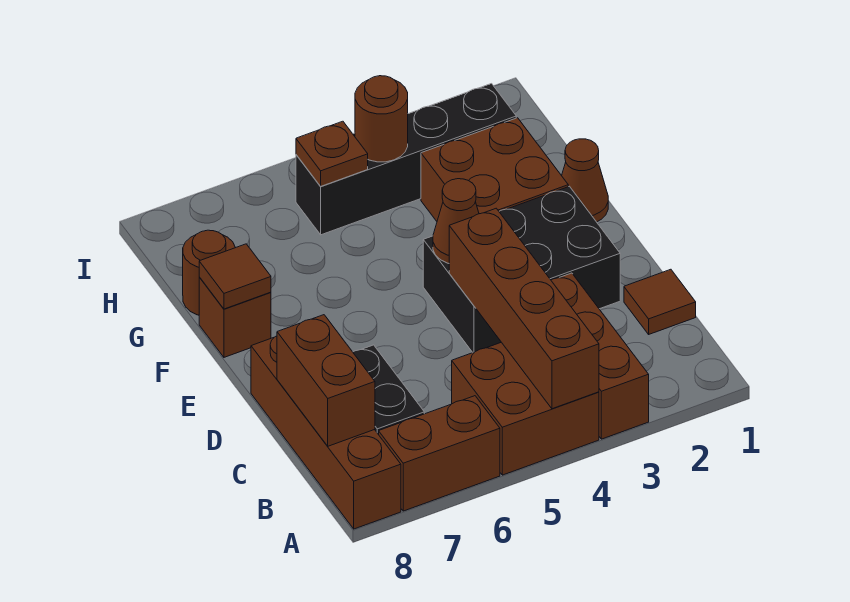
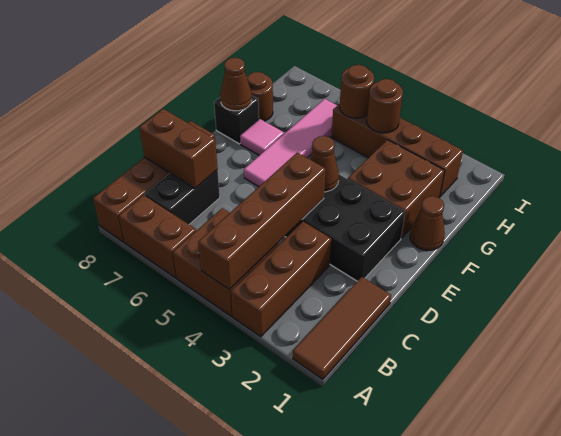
brown brick B8:C8 level 2 -> brown brick C7:C8 level 2
brown tile C1 level 1 -> brown tile A1:C1 level 1
none -> pink tile E6:H6 level 1
none -> pink tile F7 level 1
brown brick F8 level 1 -> black brick F8 level 1
brown tile F8 level 2 -> brown cone F8 level 2
black brick H2:H5 level 1 -> brown brick H2:H5 level 1
brown plate H5 level 2 -> brown round brick H5 level 2

